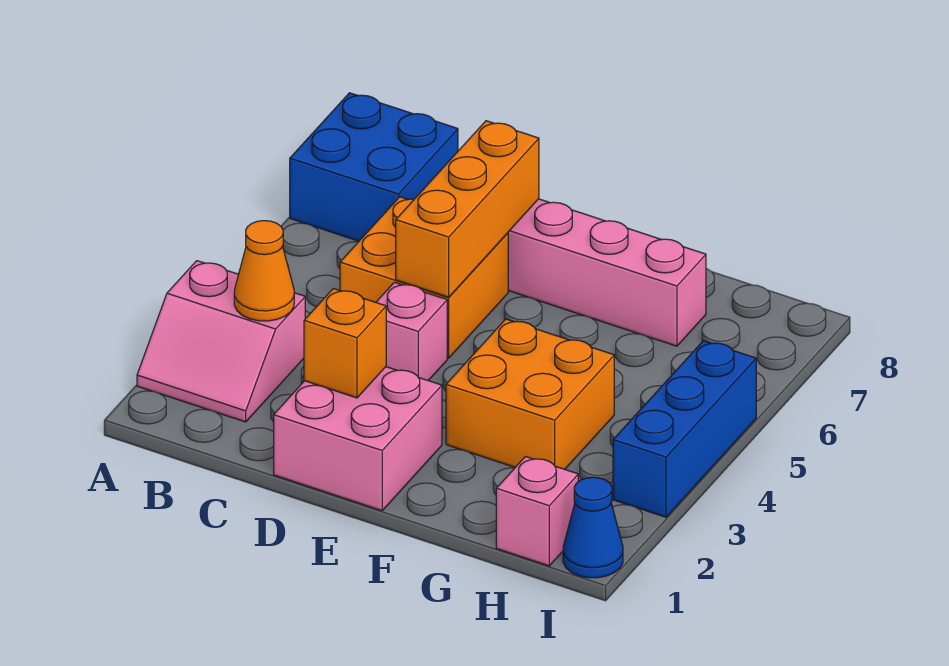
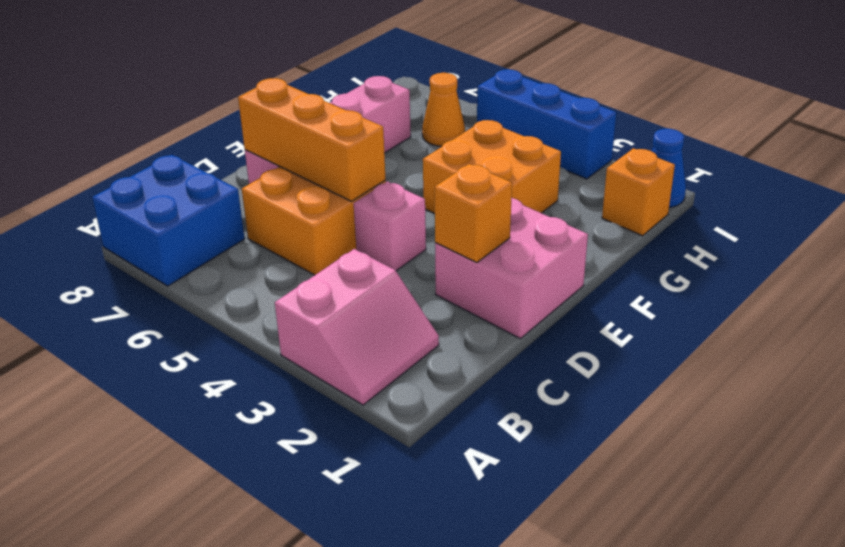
orange cone B3 level 2 -> orange cone H6 level 1
pink brick H1 level 1 -> orange brick H1 level 1

